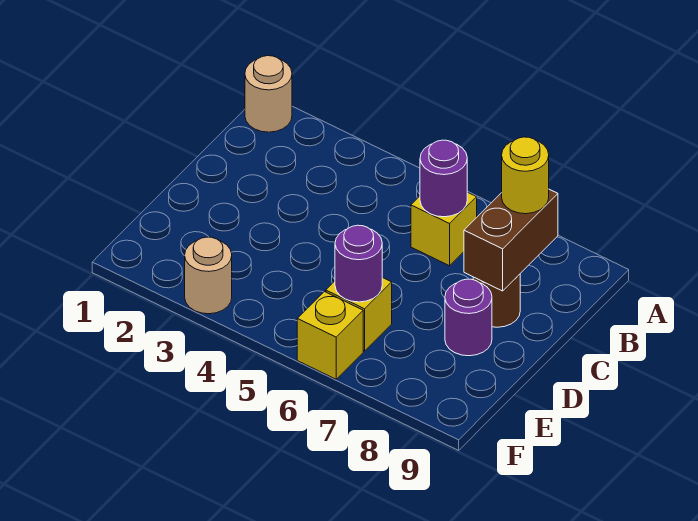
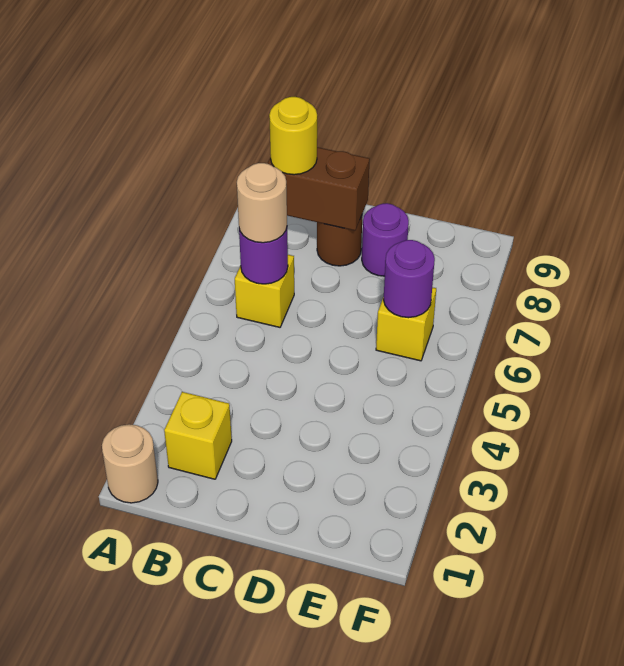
tan round brick F3 level 1 -> tan round brick B6 level 3
yellow brick F6 level 1 -> yellow brick B2 level 1

